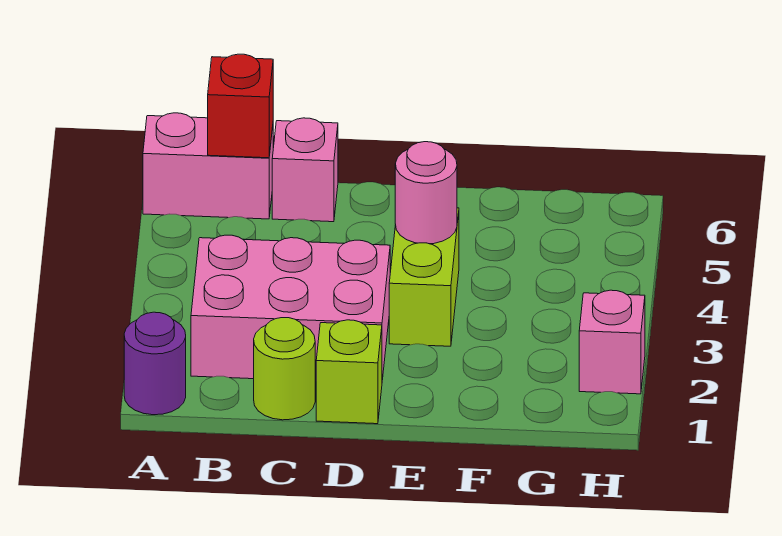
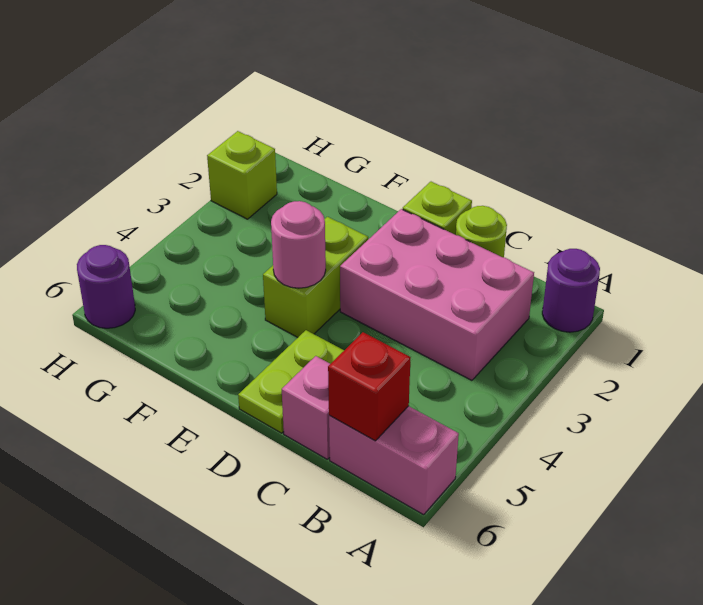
none -> lime plate D5:D6 level 1
pink brick H2 level 1 -> lime brick H2 level 1
none -> purple round brick H6 level 1

